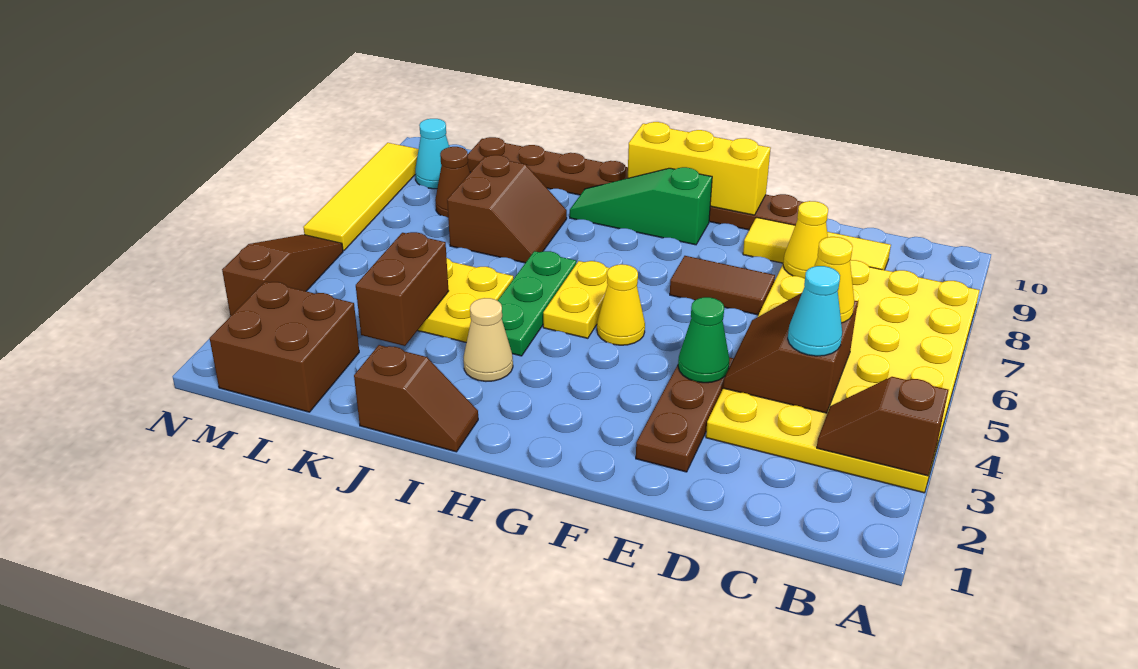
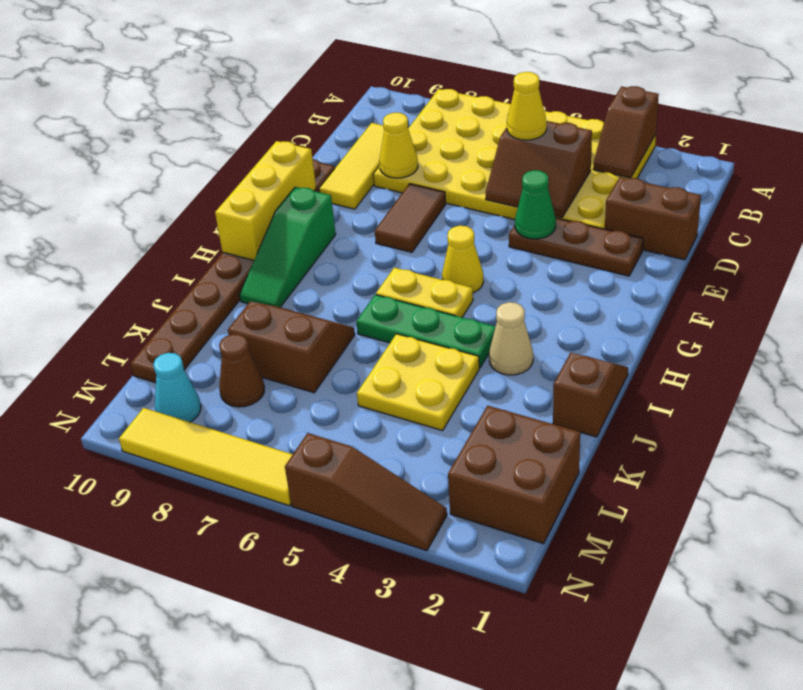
cyan cone C4 level 3 -> none
brown brick K3:K4 level 2 -> brown brick D1:D2 level 1
brown slope N3:N5 level 1 top 3 -> brown slope N3:N5 level 1 top 5

